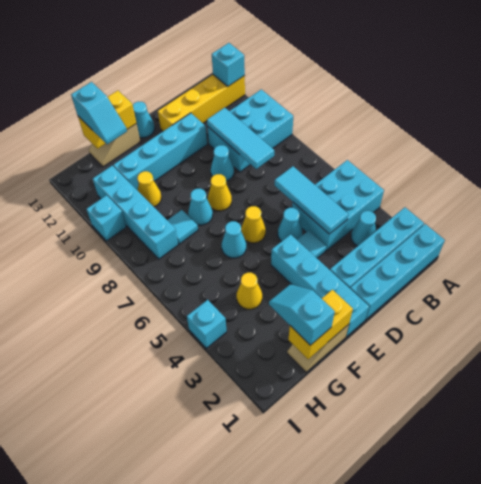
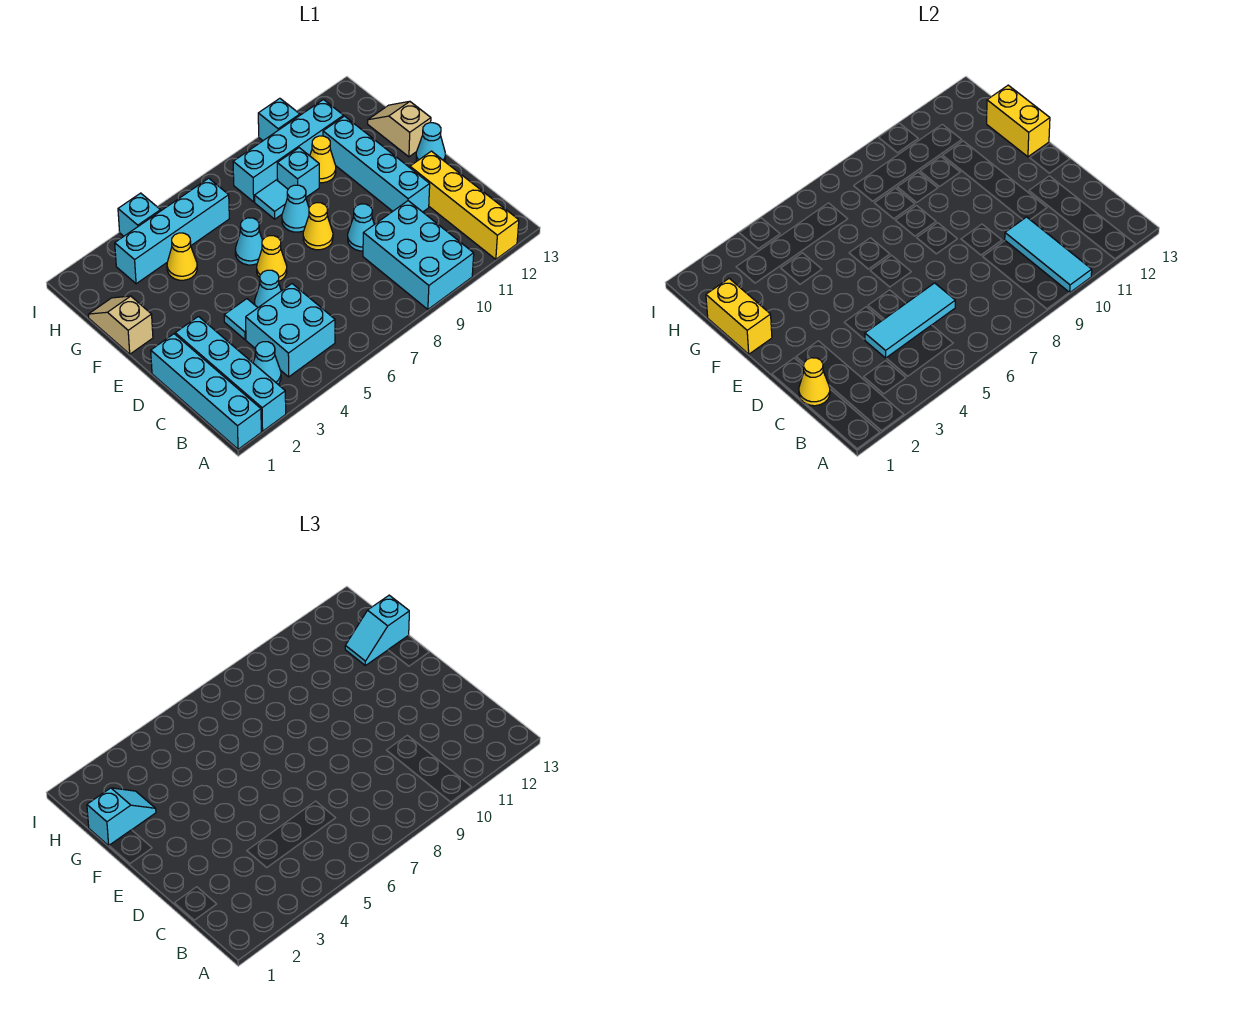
cyan brick A4:C5 level 1 -> cyan brick B4:C5 level 1
cyan brick A12 level 2 -> cyan brick G9 level 1
none -> yellow cone C1 level 2
cyan tile C8:C10 level 2 -> cyan tile A10:C10 level 2
cyan brick E1:E4 level 1 -> cyan brick H3:H6 level 1

